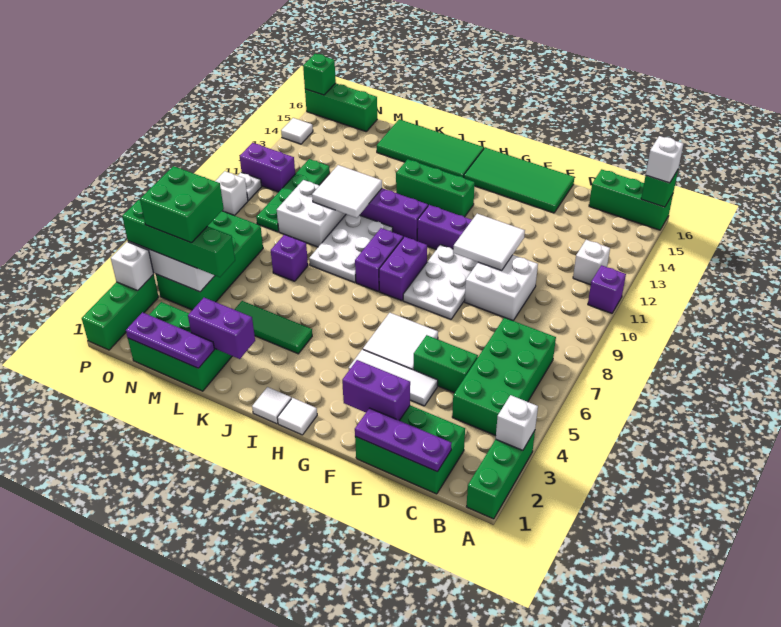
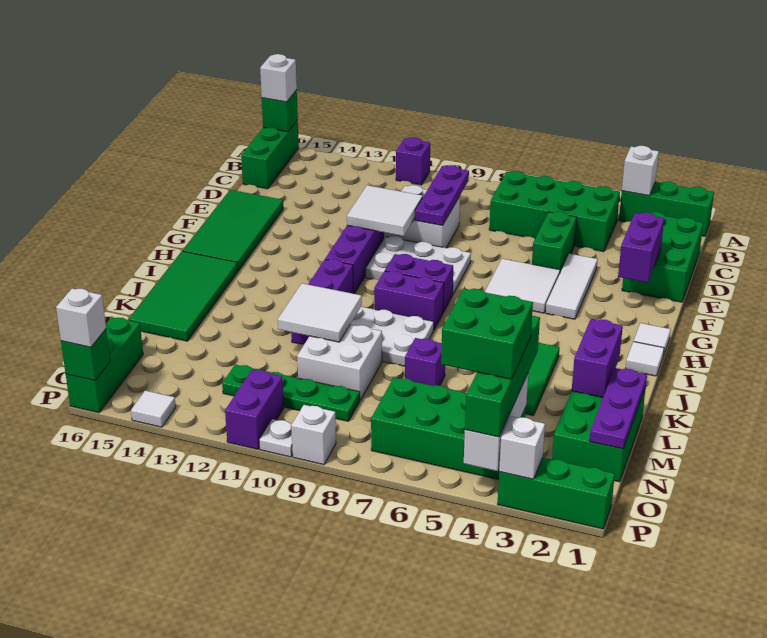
white brick B12 level 1 -> white brick P16 level 3
purple plate C1:E1 level 2 -> purple plate C9:E9 level 2
green brick H13:J13 level 1 -> none

